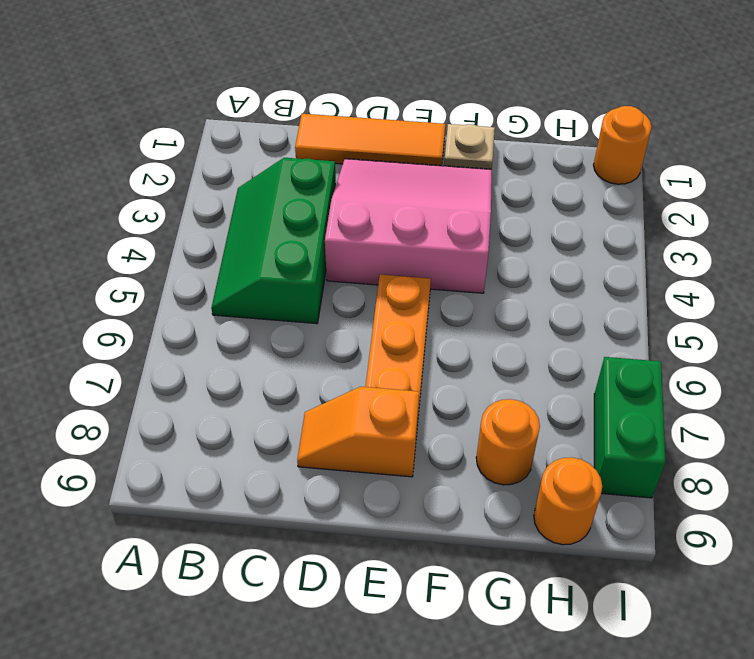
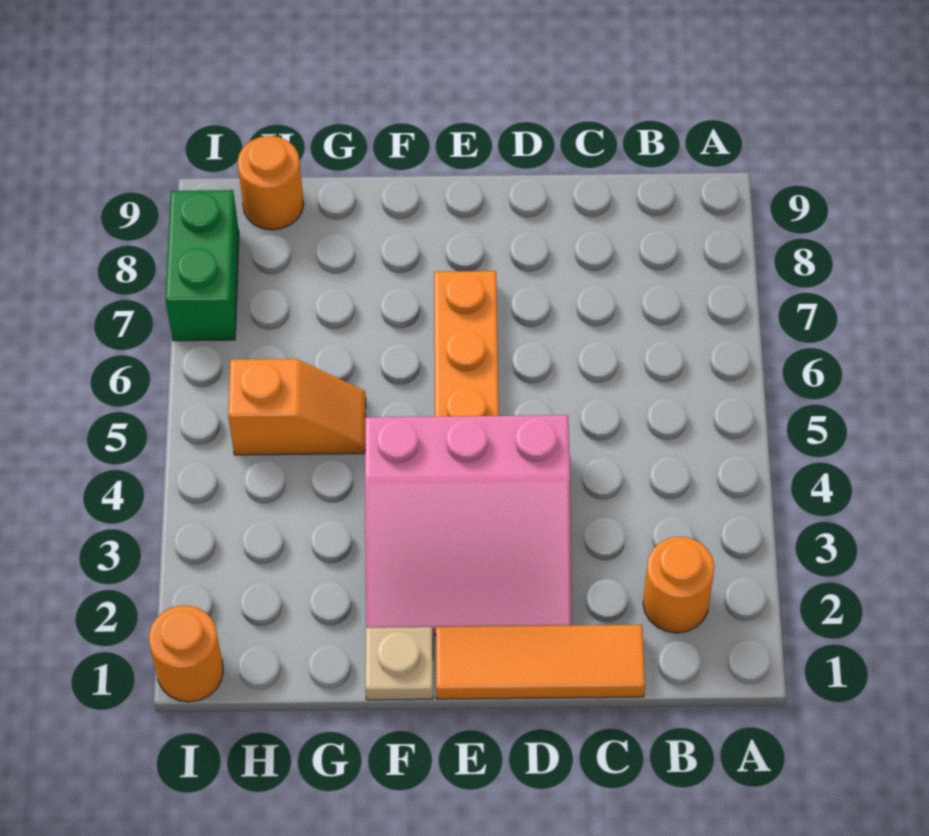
green slope B3:C5 level 1 top C -> none
orange slope D8:E8 level 1 top E -> orange slope G5:H5 level 1 top H
orange round brick G8 level 1 -> orange round brick B2 level 1

